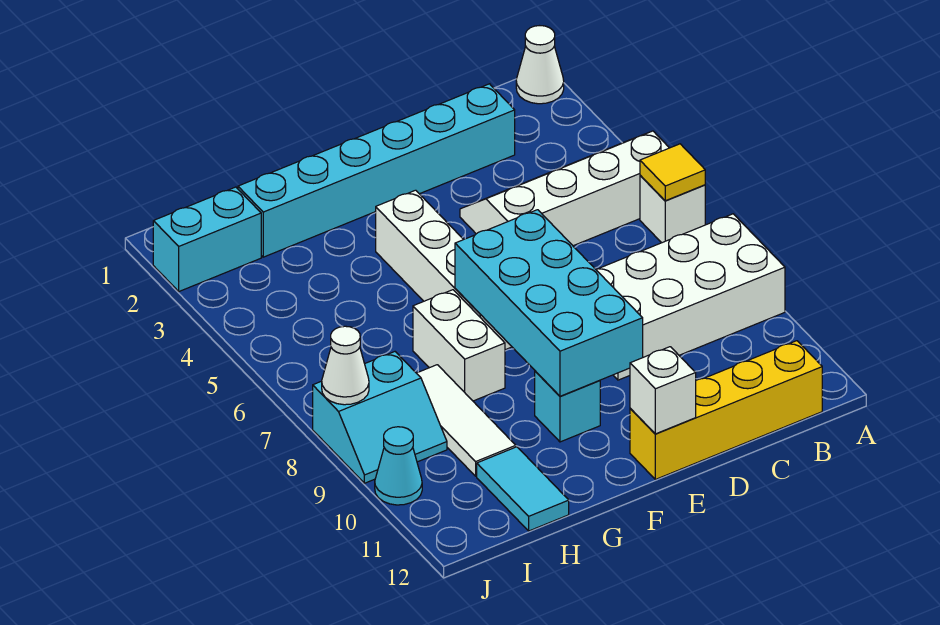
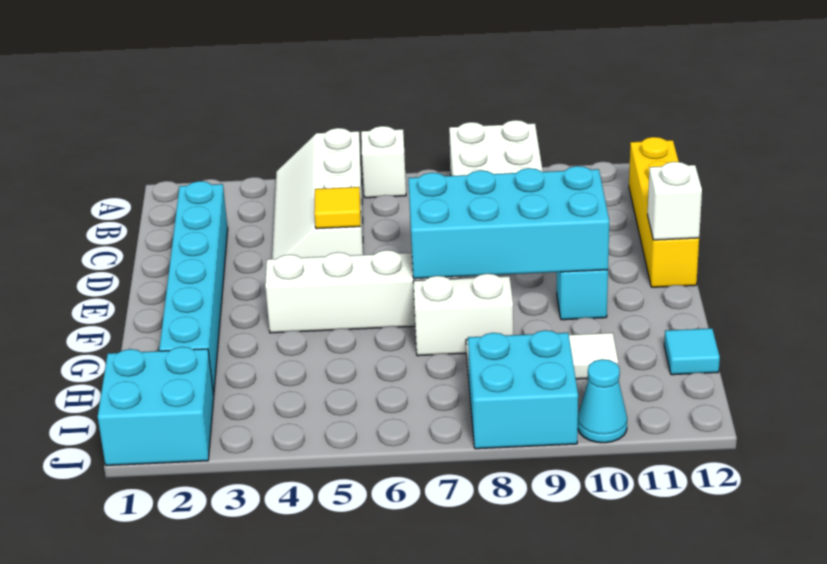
white cone A1 level 1 -> none
yellow tile A6 level 2 -> yellow tile D5 level 2
cyan tile H11:H12 level 1 -> cyan tile H12 level 1
cyan brick I2:J2 level 1 -> cyan brick I1:J2 level 1
cyan slope I8:J9 level 1 top 8 -> cyan brick I8:J9 level 1
white cone J8 level 2 -> none

